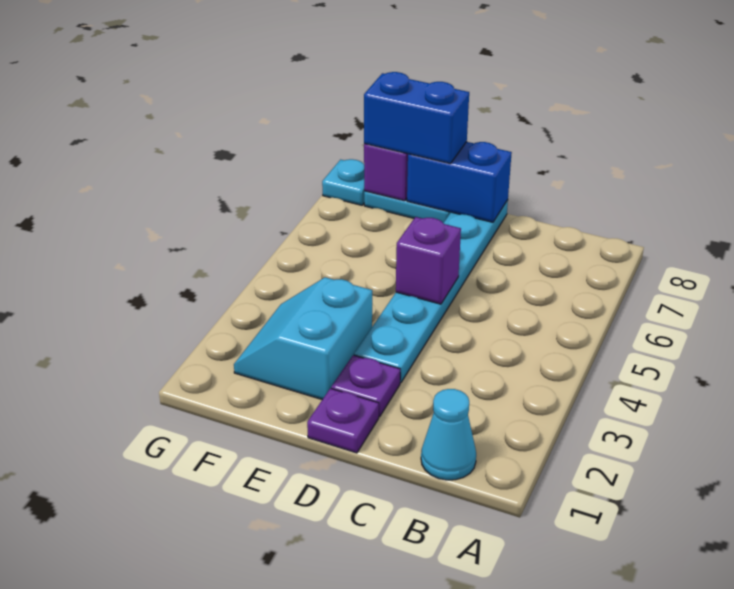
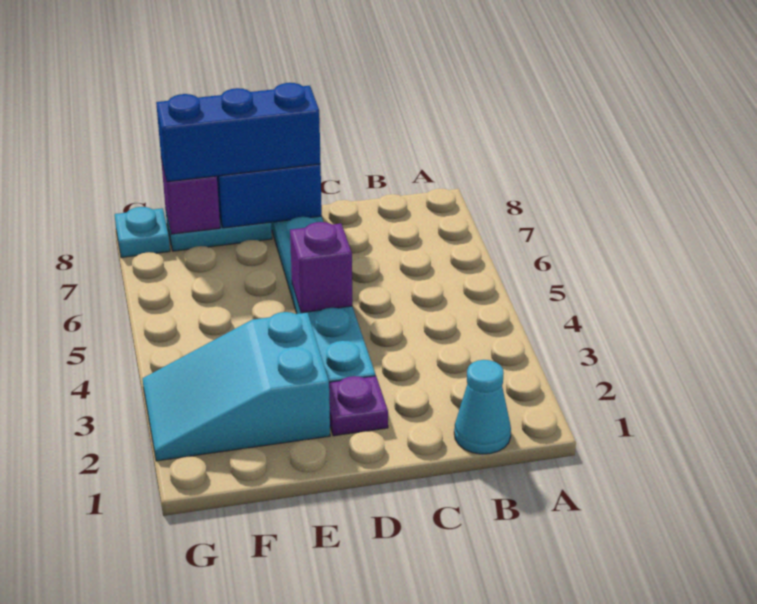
purple plate D1 level 1 -> none
cyan slope E2:F3 level 1 top E -> cyan slope E2:G3 level 1 top E
blue brick E8:F8 level 3 -> blue brick D8:F8 level 3

